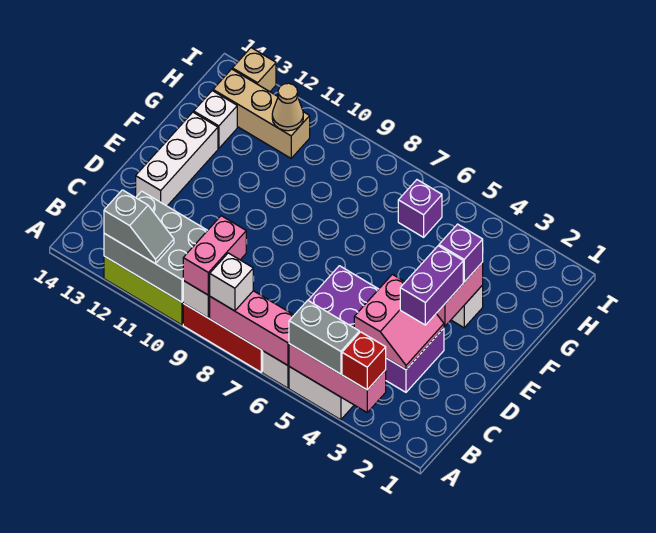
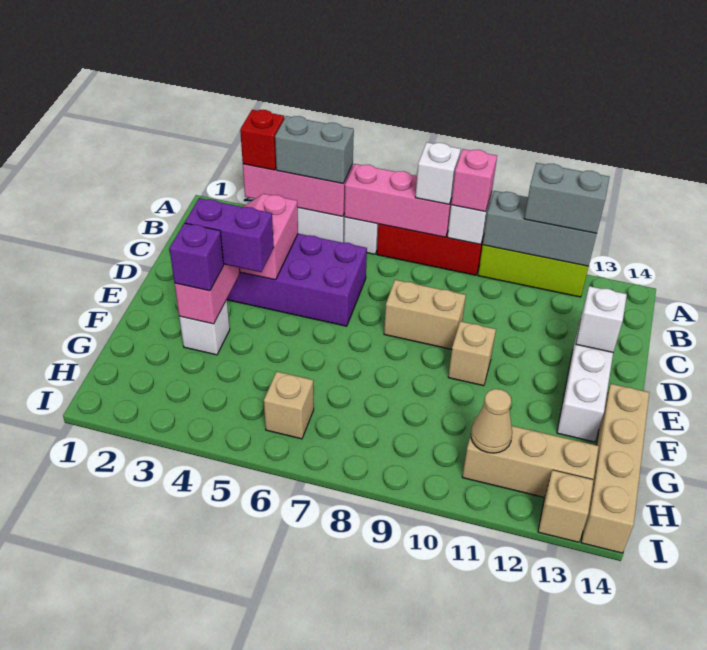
pink brick A9:B9 level 3 -> pink brick A9 level 3
grey brick A10:B12 level 2 -> grey brick A10:A12 level 2
grey slope A11:A12 level 3 top 12 -> grey brick A11:A12 level 3
purple brick D3:E3 level 3 -> purple brick E3:E4 level 3
none -> tan brick D8:D9 level 1
none -> tan brick E10 level 1
none -> tan brick F14:I14 level 1
white brick G13 level 1 -> white brick D13 level 2
purple brick H6 level 1 -> tan brick H6 level 1

